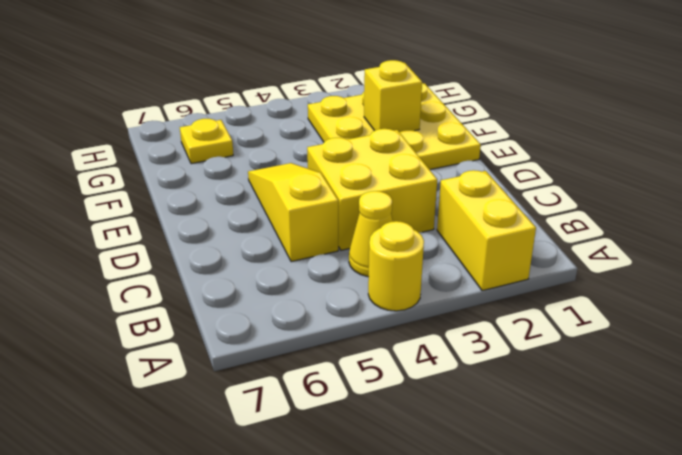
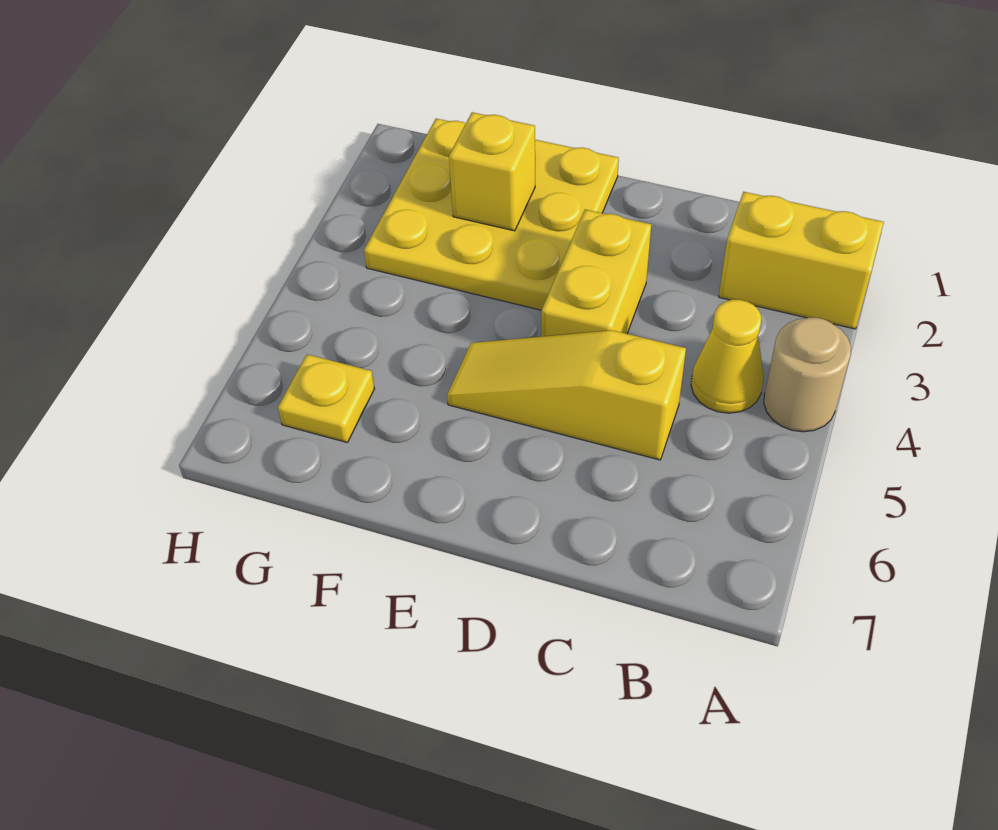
yellow round brick A4 level 1 -> tan round brick A4 level 1
yellow brick C3:D4 level 1 -> yellow brick D3:D4 level 1

